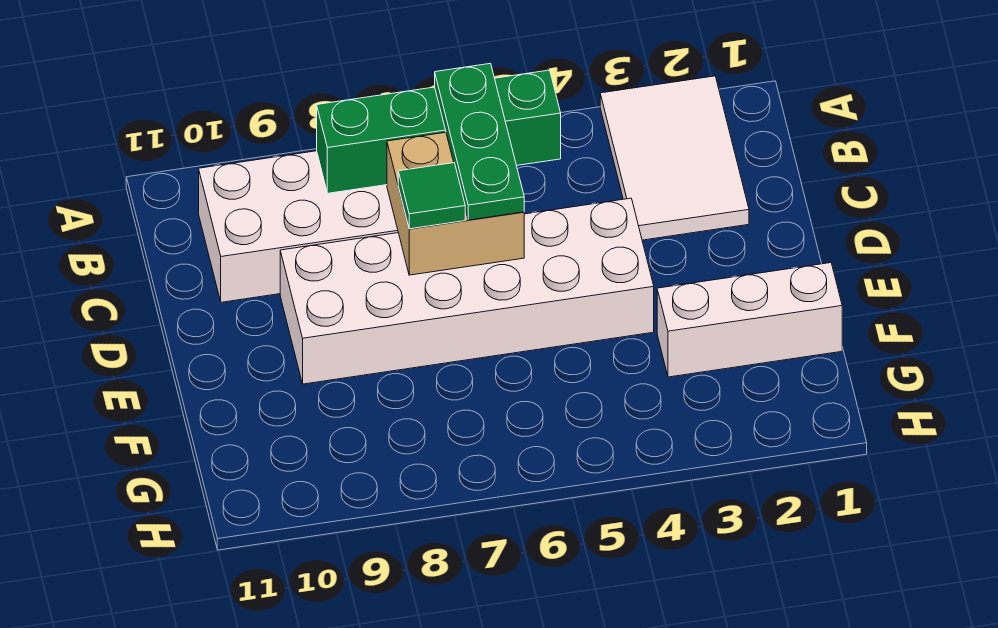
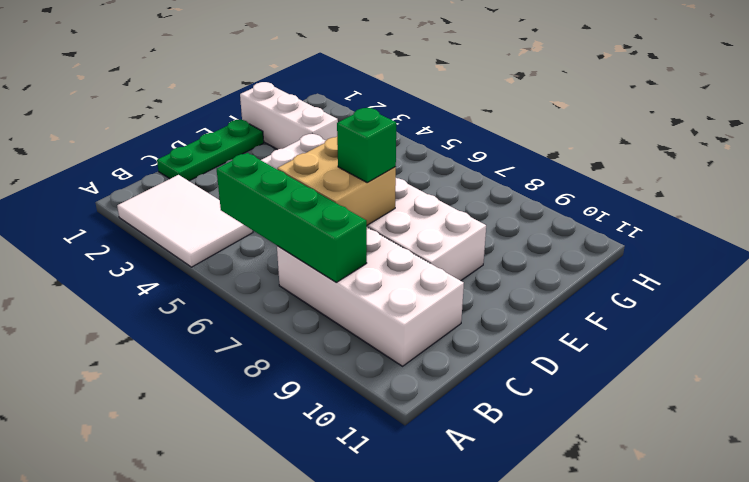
white tile A2:C3 level 1 -> white tile A2:B4 level 1
green plate B6:D6 level 3 -> green plate C1:E1 level 1
green tile D7 level 3 -> green brick D7 level 3

